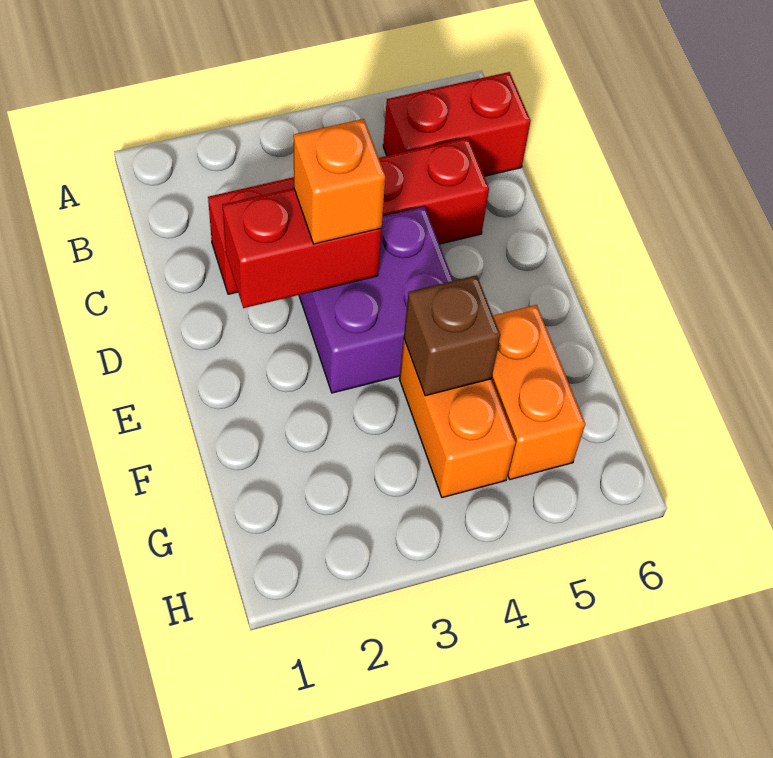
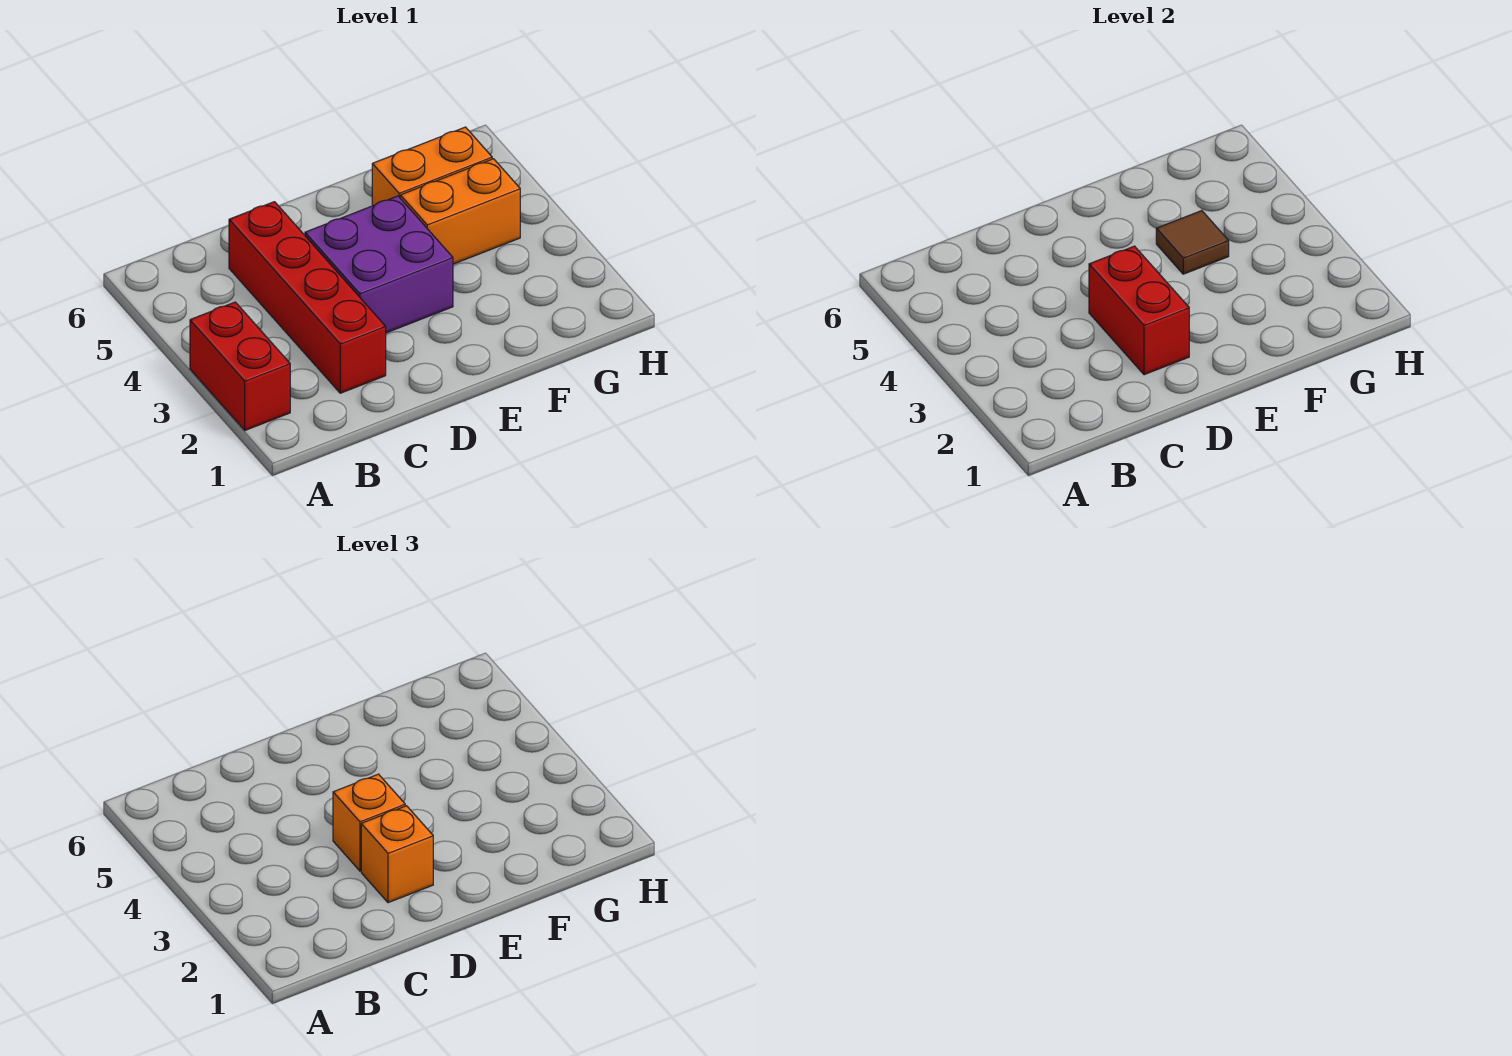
red brick B5:B6 level 1 -> red brick A2:A3 level 1
none -> orange brick D2 level 3
brown brick F4 level 2 -> brown tile F4 level 2

